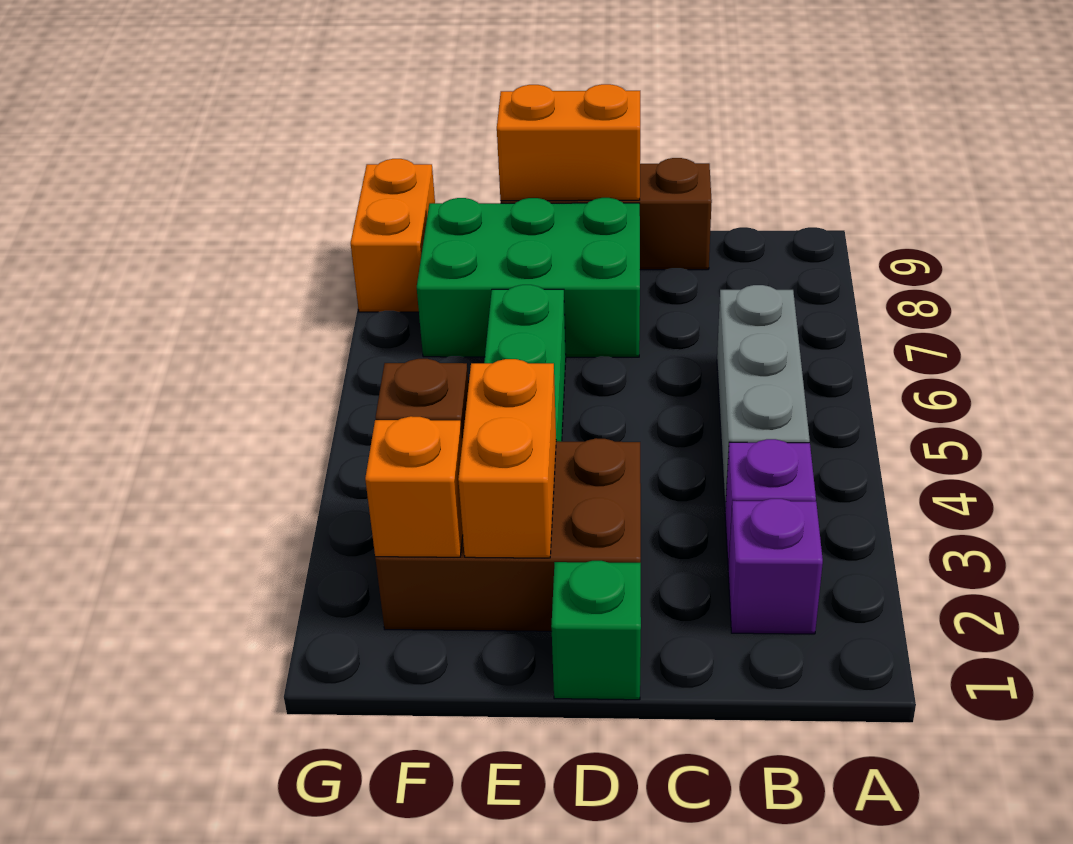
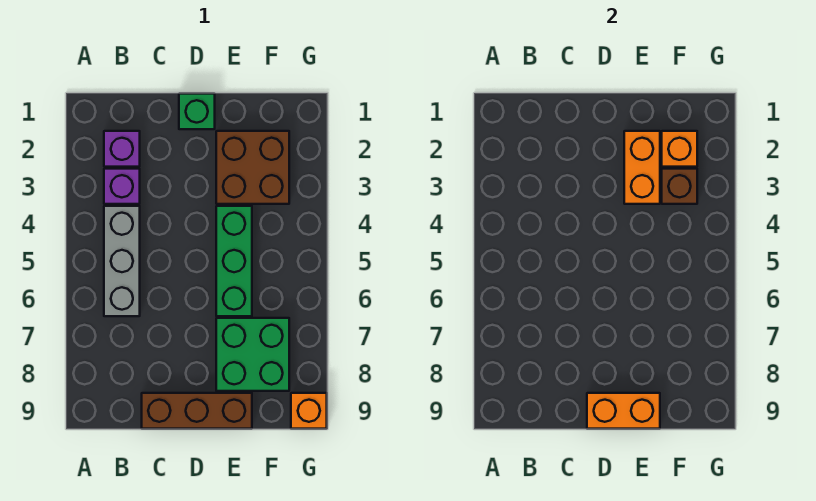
brown brick D2:F3 level 1 -> brown brick E2:F3 level 1
green brick D7:F8 level 1 -> green brick E7:F8 level 1
orange brick G8:G9 level 1 -> orange brick G9 level 1

